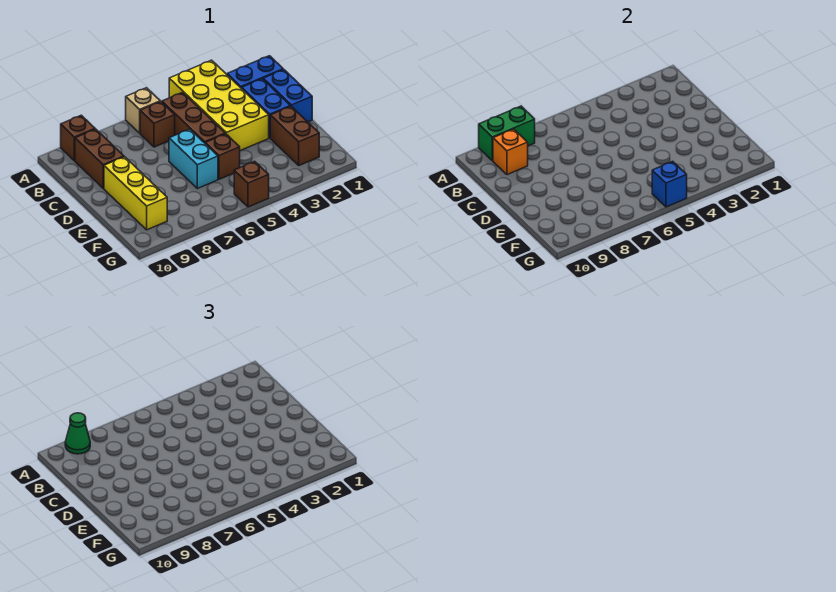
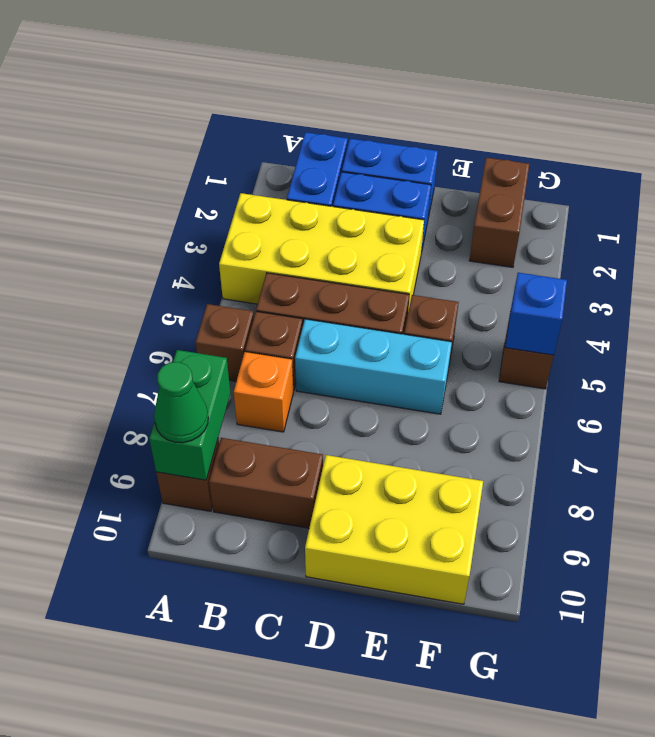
tan brick A6 level 1 -> brown brick A6 level 1
orange brick B9 level 2 -> orange brick B7 level 1
cyan brick D6:E6 level 1 -> cyan brick C6:E6 level 1
yellow brick D9:F9 level 1 -> yellow brick D9:F10 level 1
brown brick E2:F2 level 1 -> brown brick F1:F2 level 1

